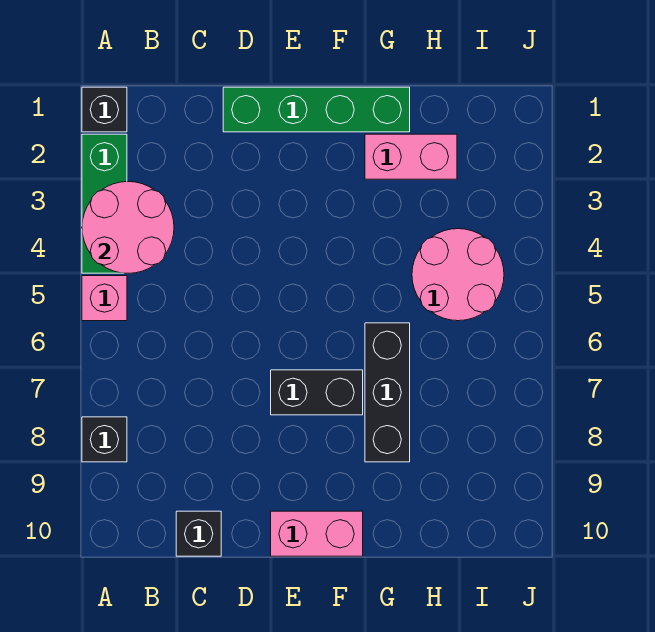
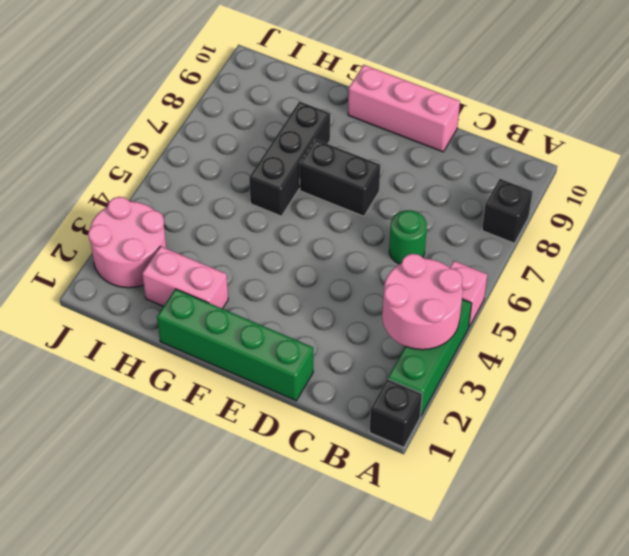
none -> green round brick C6 level 1
black brick C10 level 1 -> none
pink brick E10:F10 level 1 -> pink brick D10:F10 level 1
pink round brick H4:I5 level 1 -> pink round brick I2:J3 level 1

